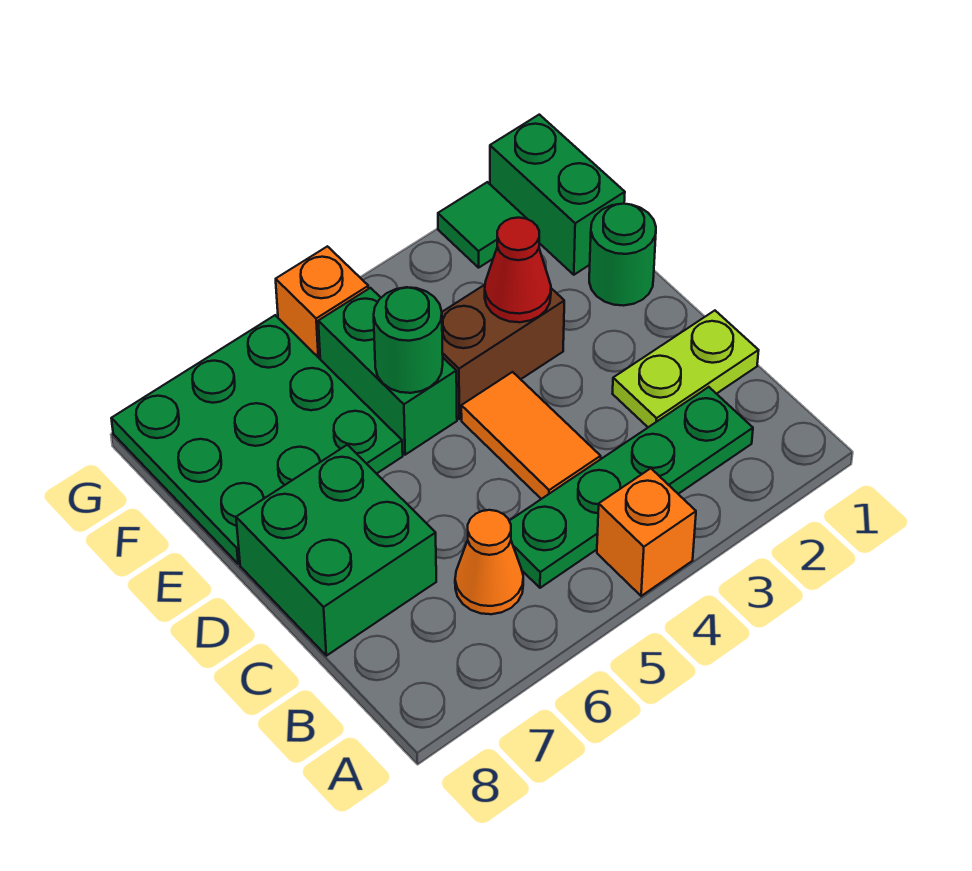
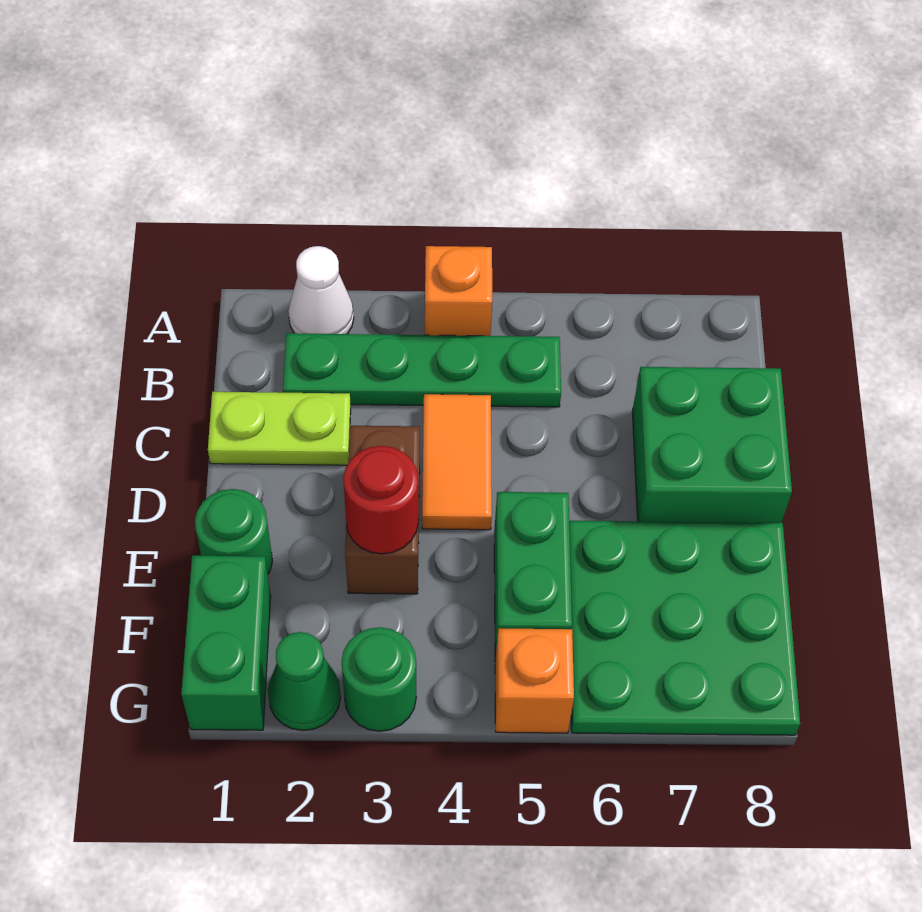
none -> white cone A2 level 1
orange cone B6 level 1 -> none
brown brick E3:E4 level 1 -> brown brick D3:E3 level 1
red cone E3 level 2 -> red round brick E3 level 2
green round brick E5 level 2 -> green round brick G3 level 1
green tile G2 level 1 -> green cone G2 level 1

